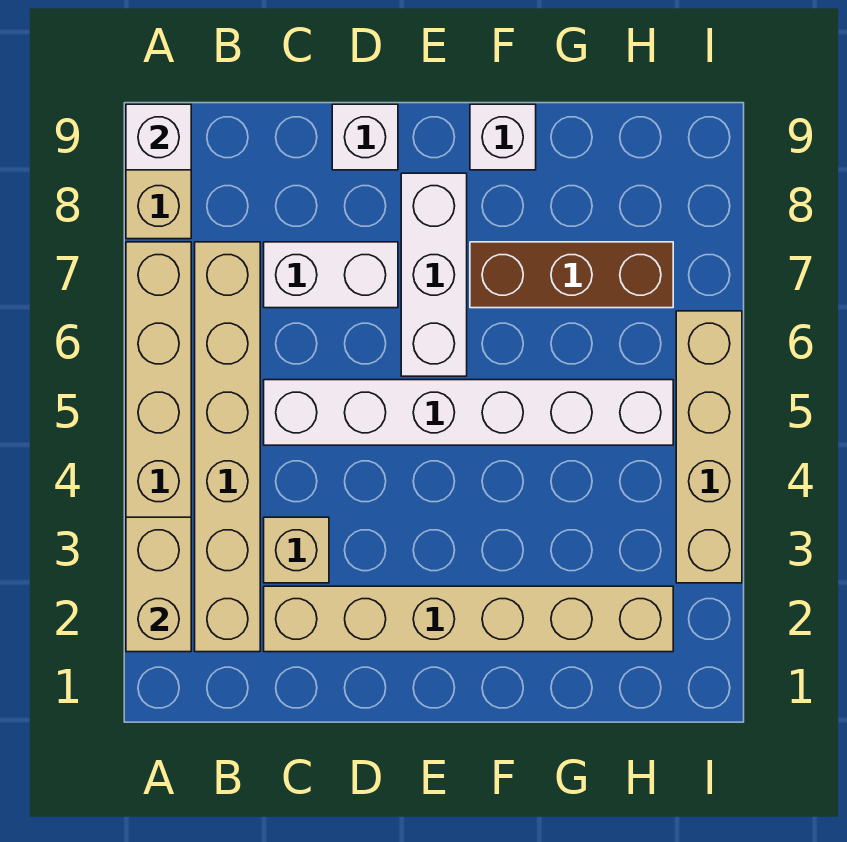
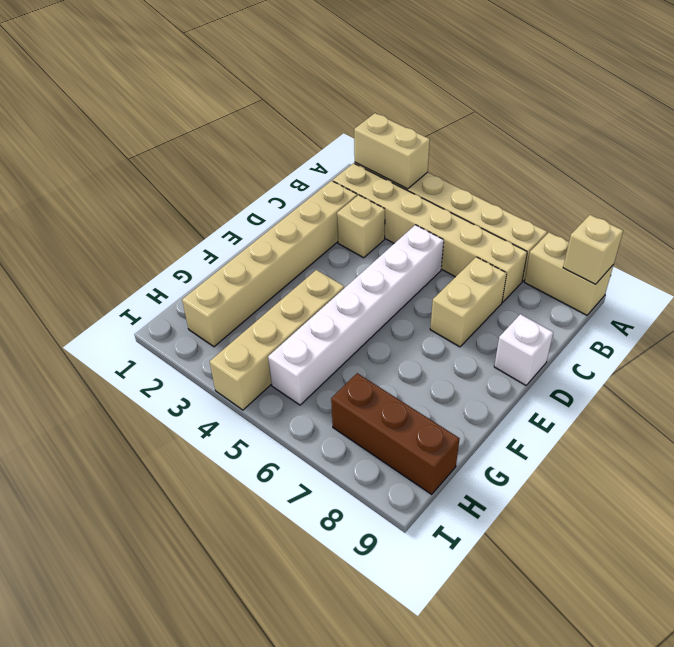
white brick A9 level 2 -> tan brick A9 level 2
white brick C7:D7 level 1 -> tan brick C7:D7 level 1
white brick E6:E8 level 1 -> none
brown brick F7:H7 level 1 -> brown brick H7:H9 level 1
white brick F9 level 1 -> none
tan brick I3:I6 level 1 -> tan brick F4:I4 level 1

